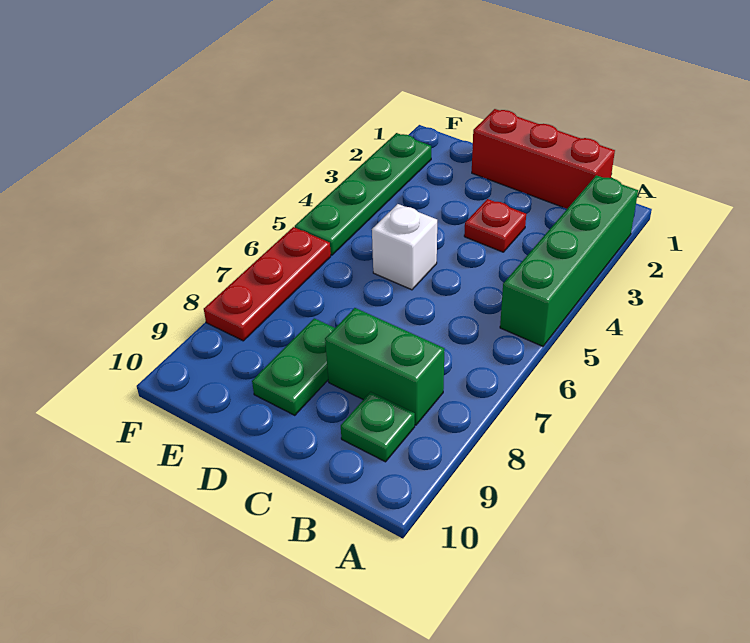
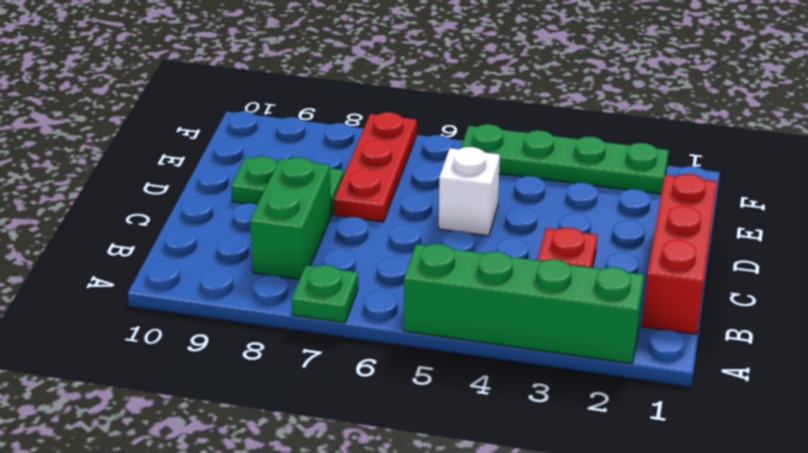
green plate B9 level 1 -> green plate A7 level 1
red plate F6:F8 level 1 -> red plate D7:F7 level 1

